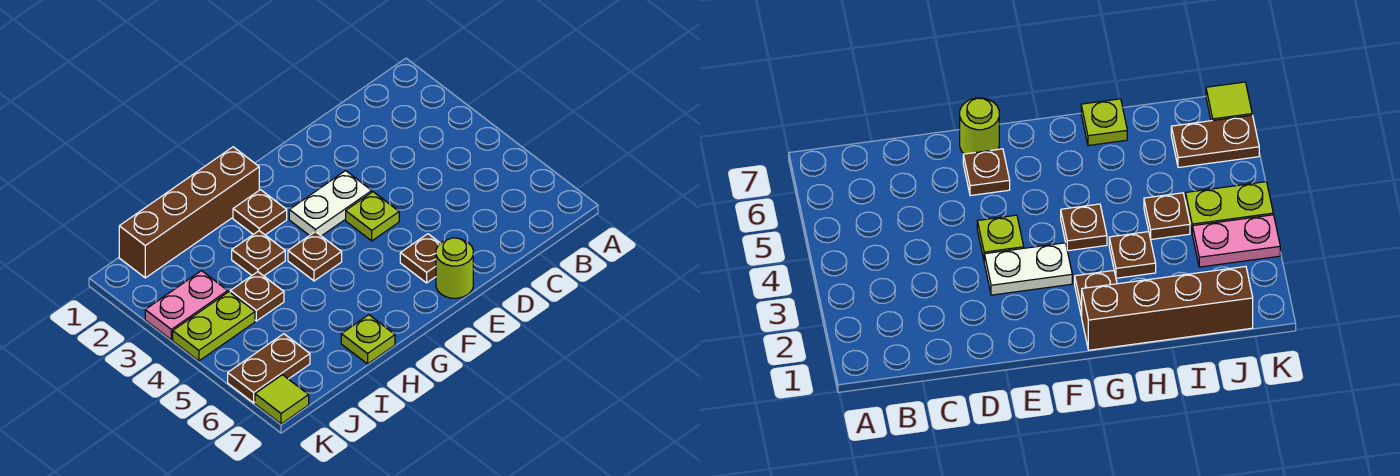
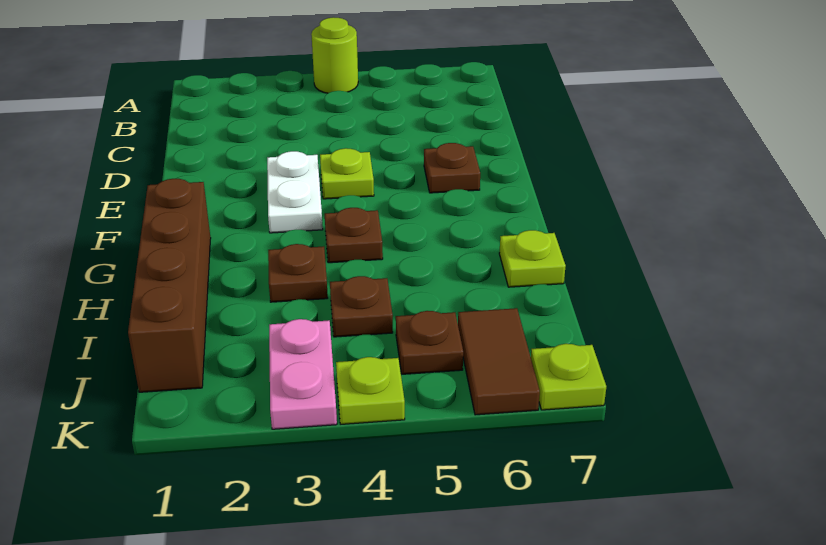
lime round brick E7 level 1 -> lime round brick A4 level 1
brown plate G2 level 1 -> brown plate J5 level 1
lime plate J4:K4 level 1 -> lime plate K4 level 1
brown plate J6:K6 level 1 -> brown tile J6:K6 level 1
lime tile K7 level 1 -> lime plate K7 level 1

